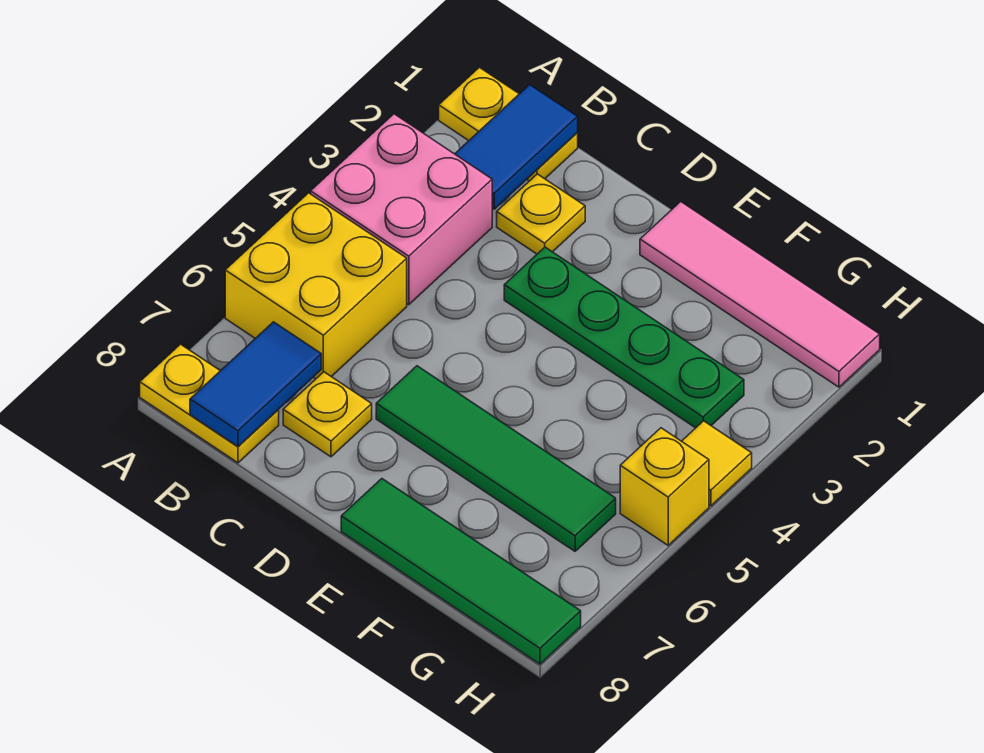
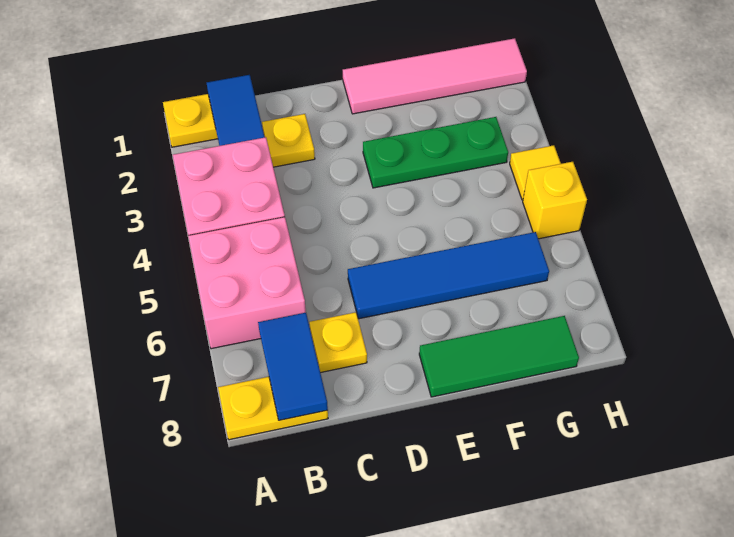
yellow brick A5:B6 level 1 -> pink brick A5:B6 level 1
green plate D3:G3 level 1 -> green plate E3:G3 level 1
green tile D6:G6 level 1 -> blue tile D6:G6 level 1
green tile E8:H8 level 1 -> green tile E8:G8 level 1

